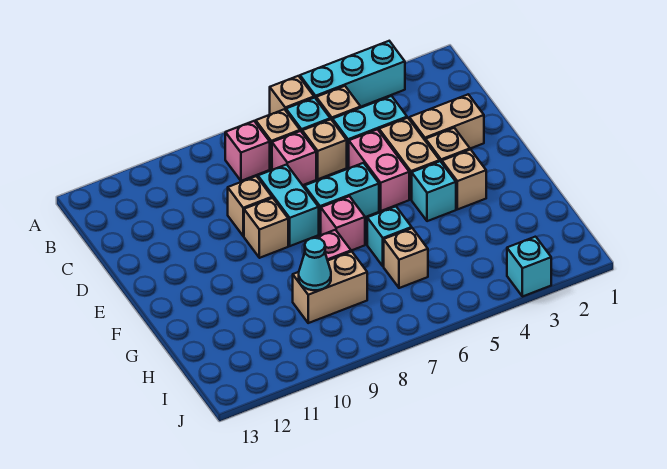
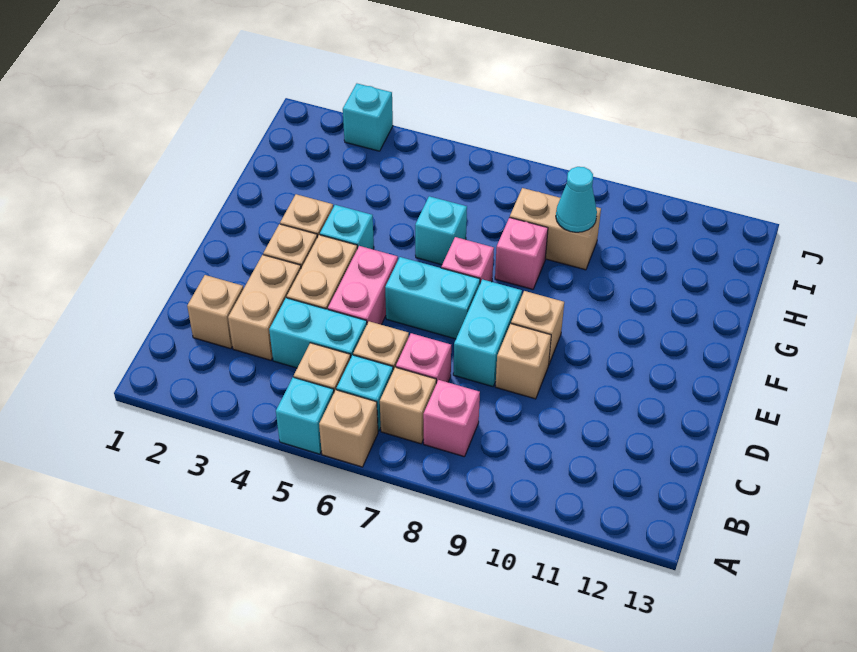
cyan brick A3:A5 level 1 -> cyan brick A5 level 1
tan brick D2:D3 level 1 -> tan brick C3:D3 level 1
tan brick H6 level 1 -> tan brick C2 level 1

